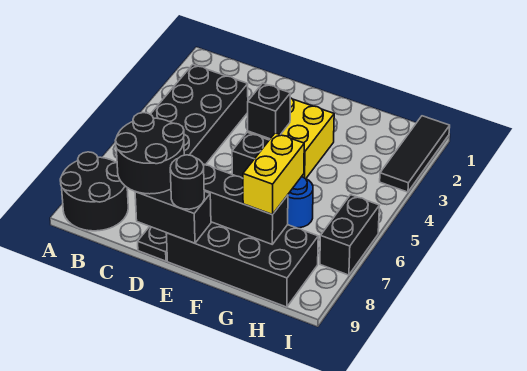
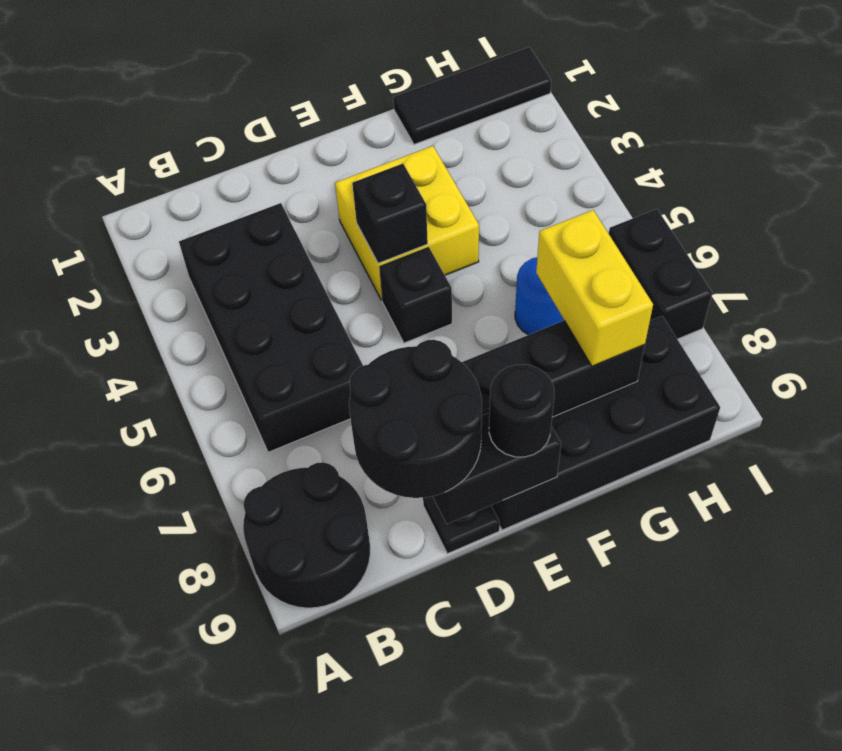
black tile I1:I3 level 1 -> black tile G1:I1 level 1

